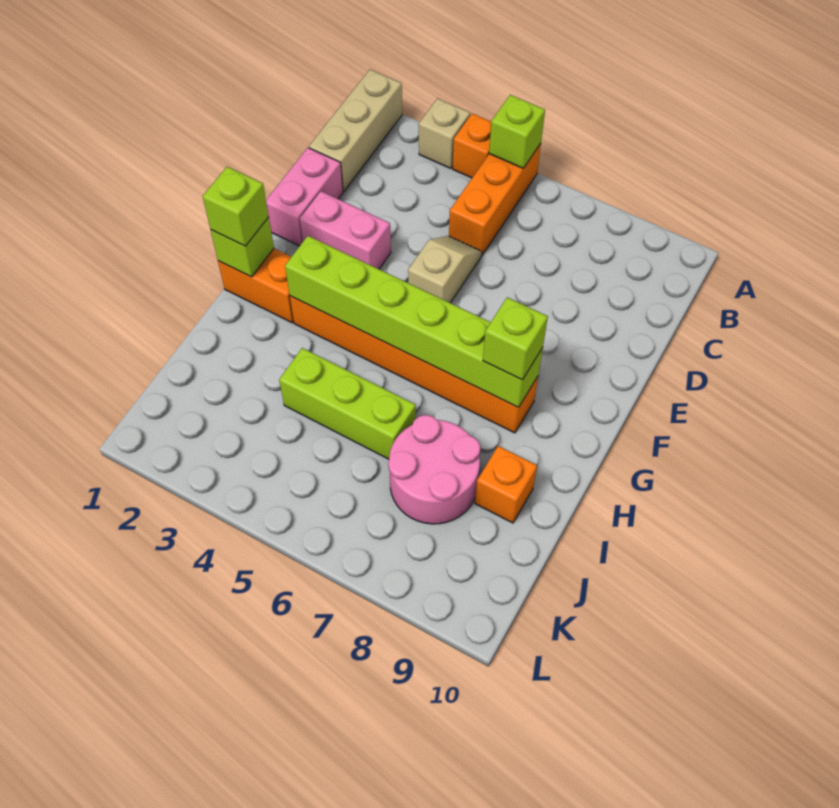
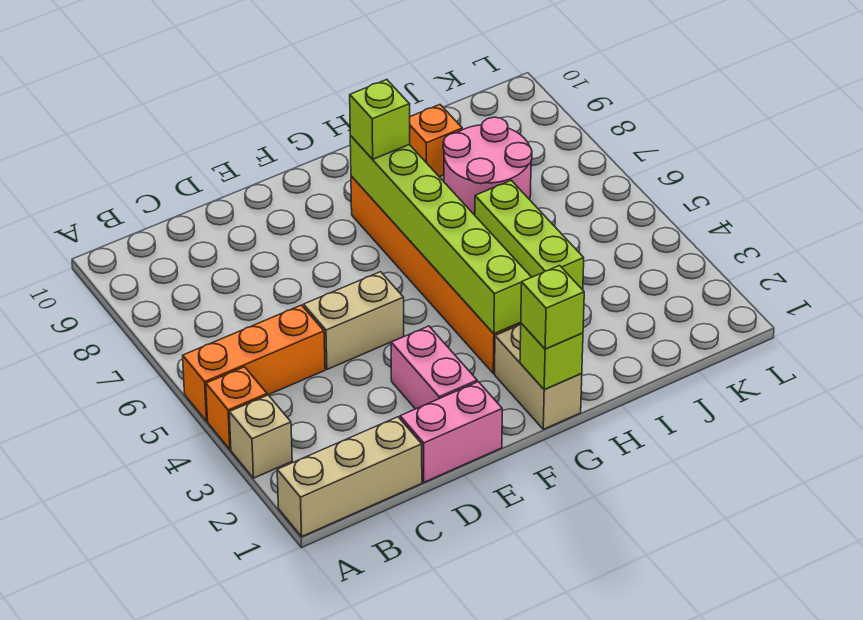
lime brick A5 level 2 -> none
tan slope D5:E5 level 1 top E -> tan brick D5:E5 level 1
orange brick G1:G2 level 1 -> tan brick G1:G2 level 1

